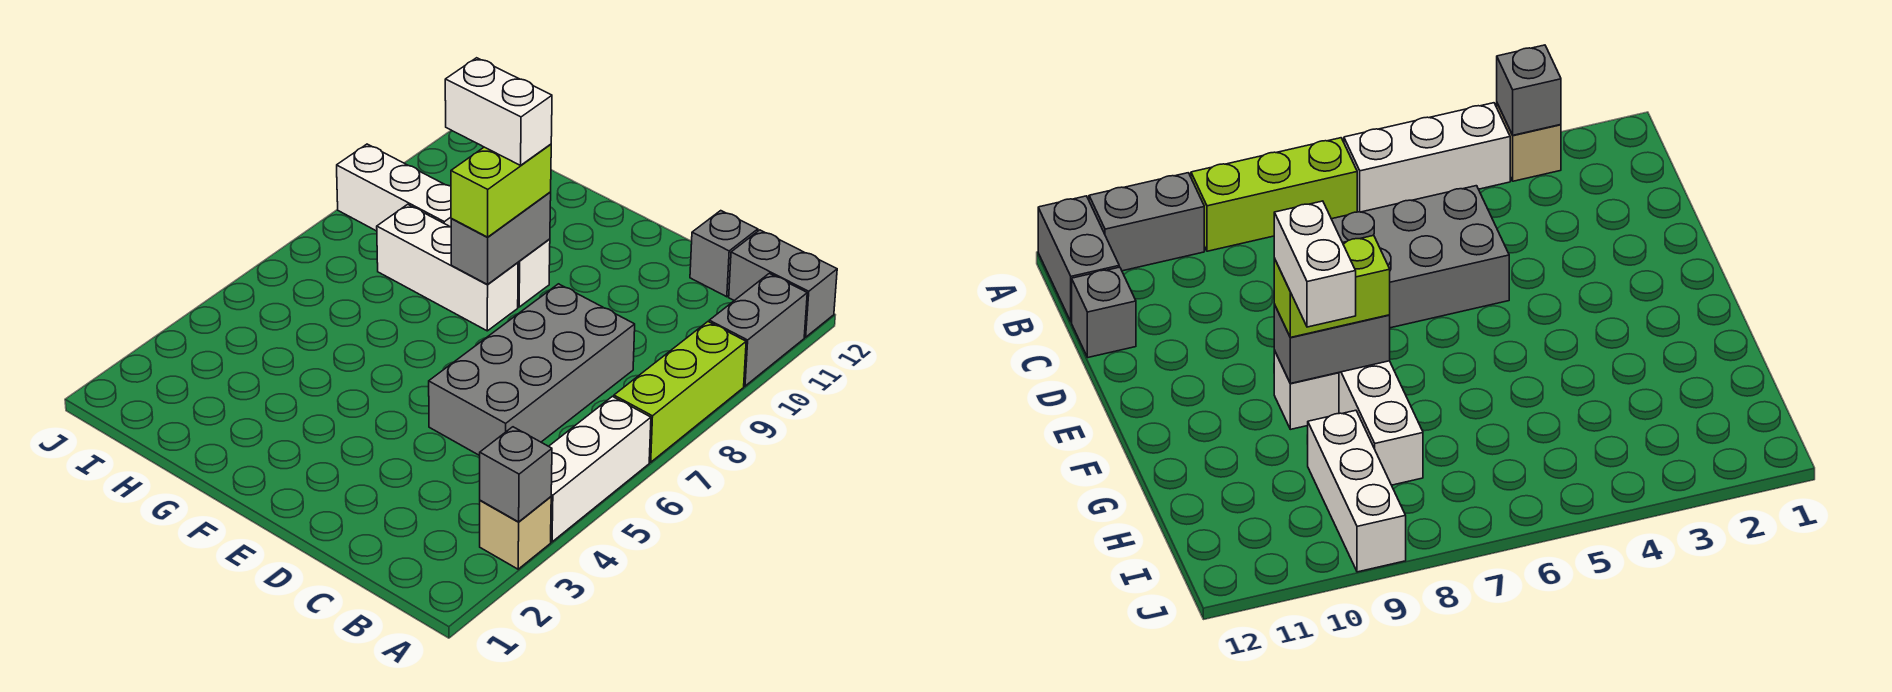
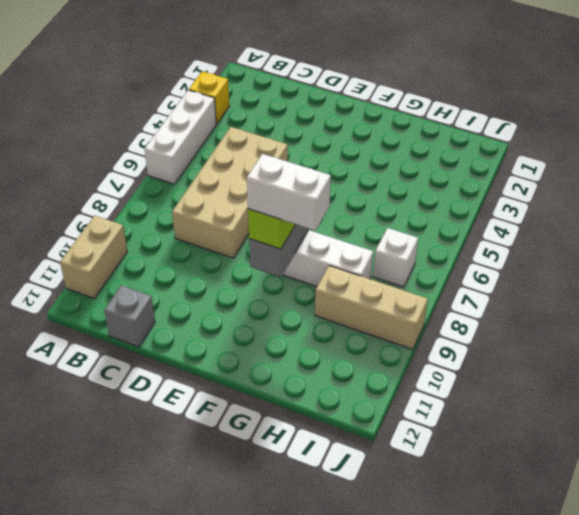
tan brick A3 level 1 -> yellow brick A3 level 1
grey brick A3 level 2 -> none
lime brick A7:A9 level 1 -> none
grey brick A10:A11 level 1 -> tan brick A10:A11 level 1
grey brick A12:B12 level 1 -> none
grey brick C5:D8 level 1 -> tan brick C5:D8 level 1
white brick F9 level 1 -> white brick I7 level 1
white brick H9:J9 level 1 -> tan brick H9:J9 level 1

